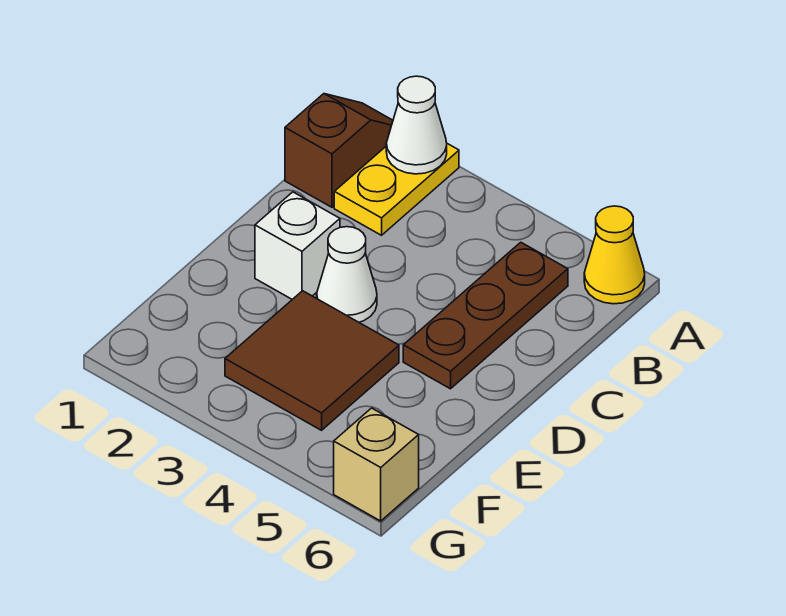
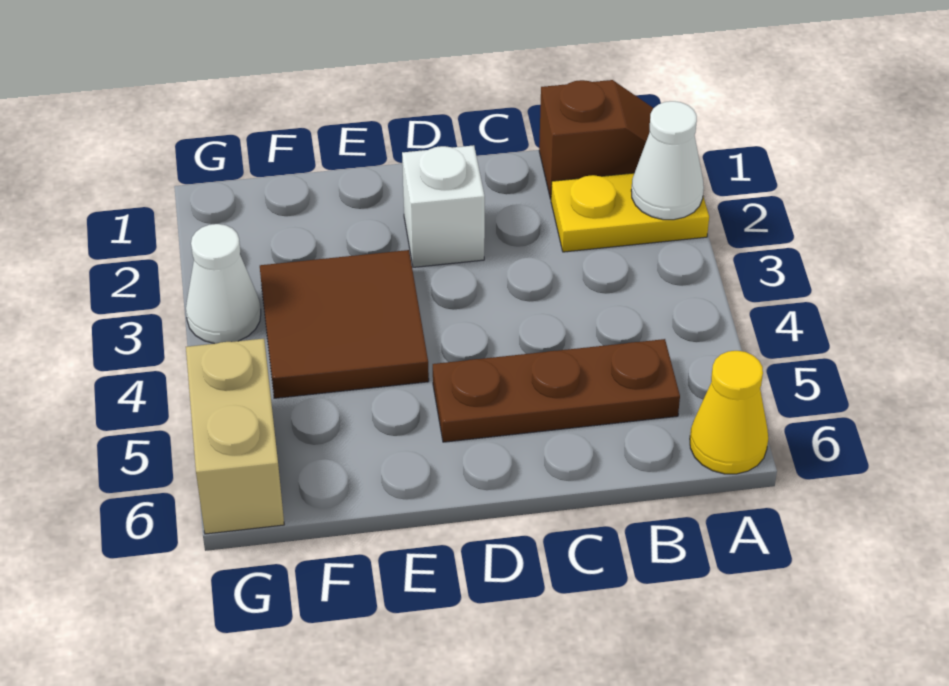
white cone D3 level 1 -> white cone G3 level 1
tan brick G6 level 1 -> tan brick G5:G6 level 1

